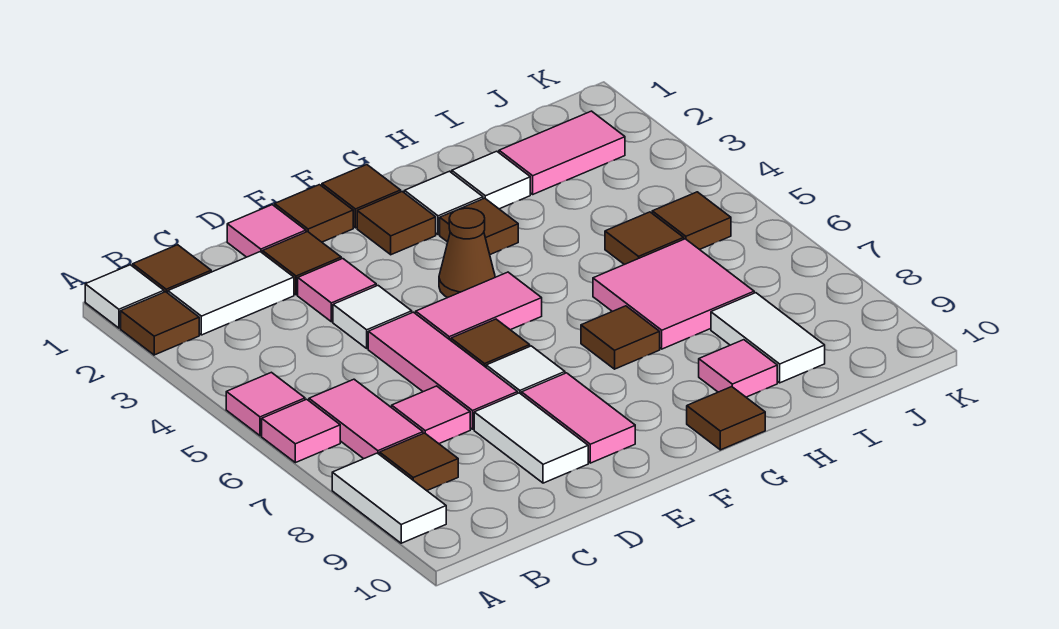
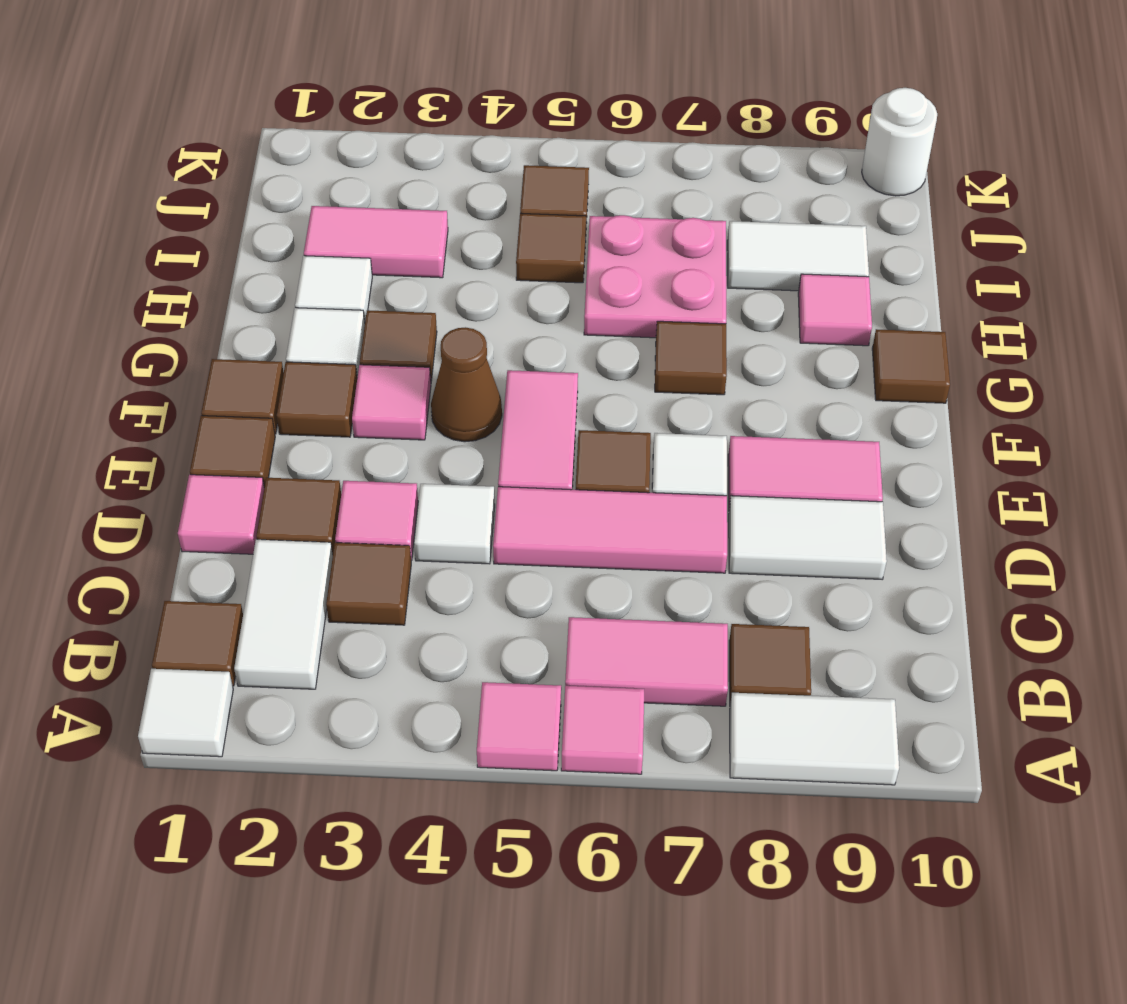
brown tile A2 level 1 -> brown tile C3 level 1
pink tile C7 level 1 -> pink tile F3 level 1
pink tile H6:I7 level 1 -> pink plate H6:I7 level 1
pink tile I2:J2 level 1 -> pink tile I2:I3 level 1
none -> white round brick K10 level 1

